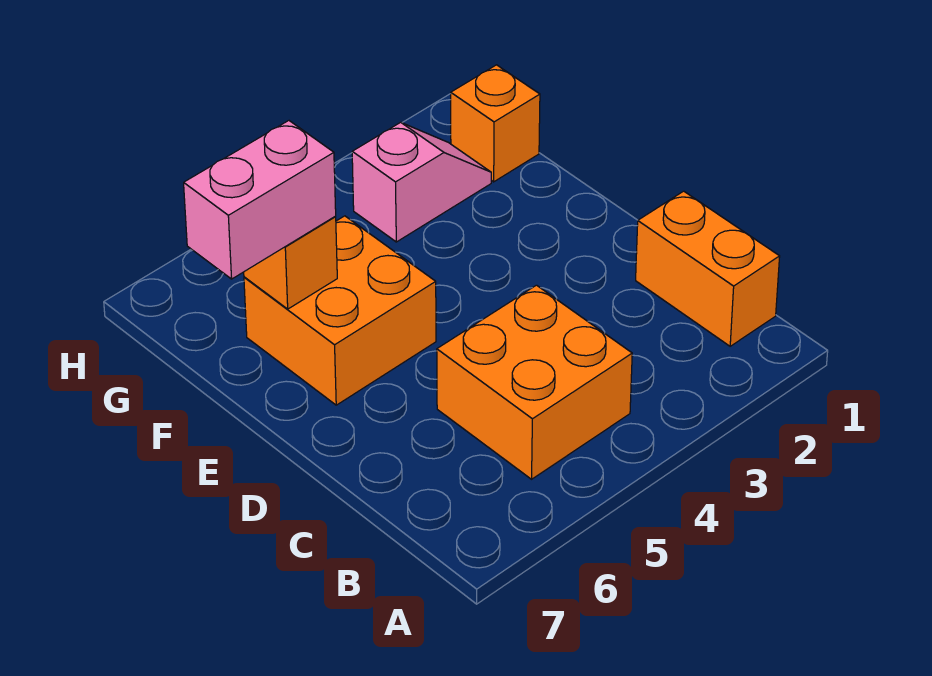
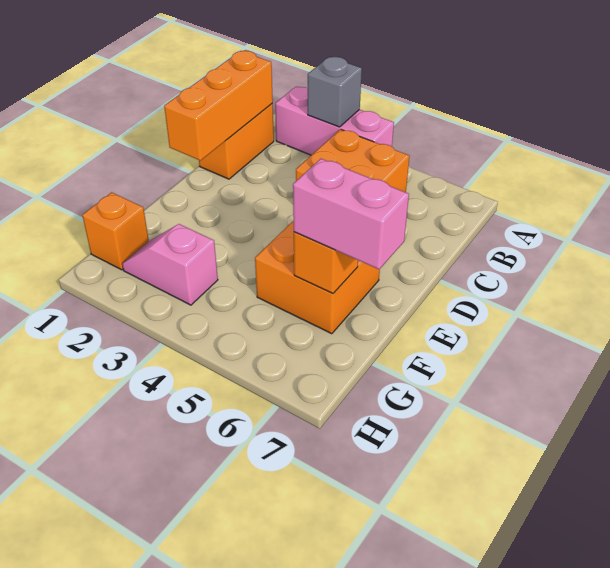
none -> pink brick A2:A4 level 1
none -> grey brick A3 level 2
none -> orange brick B1:D1 level 2

